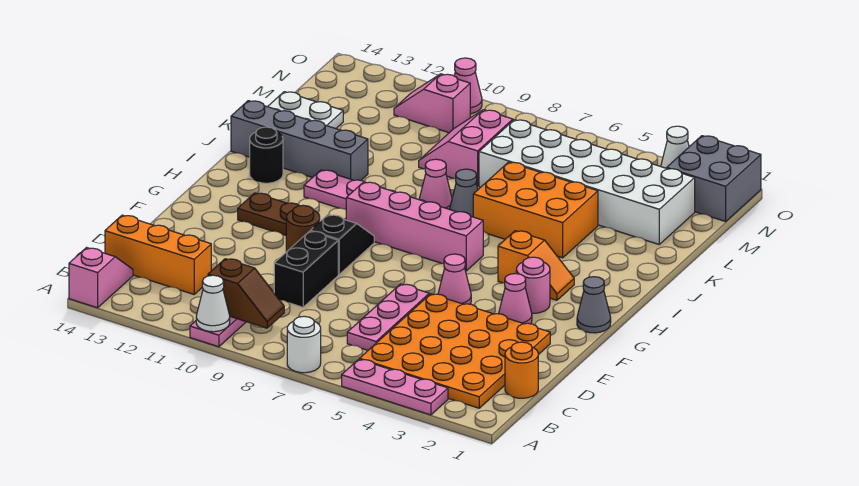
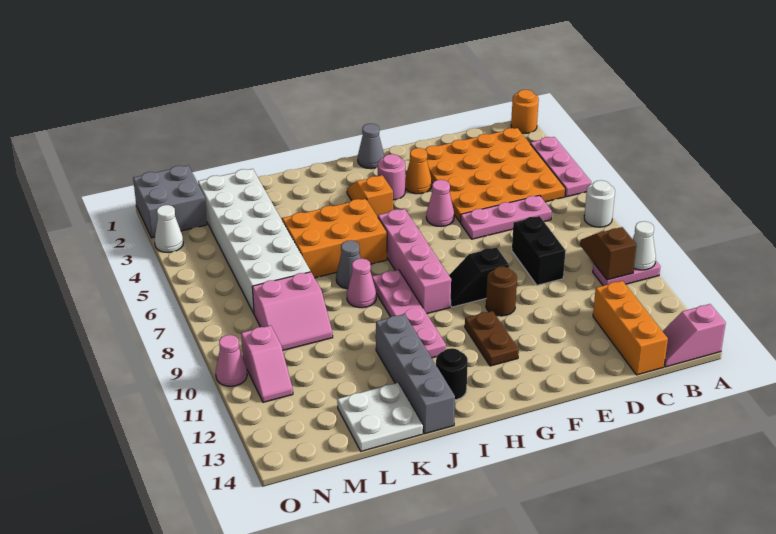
orange round brick C1 level 1 -> orange round brick A1 level 1
black brick D9:E9 level 1 -> black brick D8:D9 level 1
pink cone F3 level 1 -> orange cone F3 level 1
orange brick J4:K6 level 1 -> orange brick I5:K6 level 1

